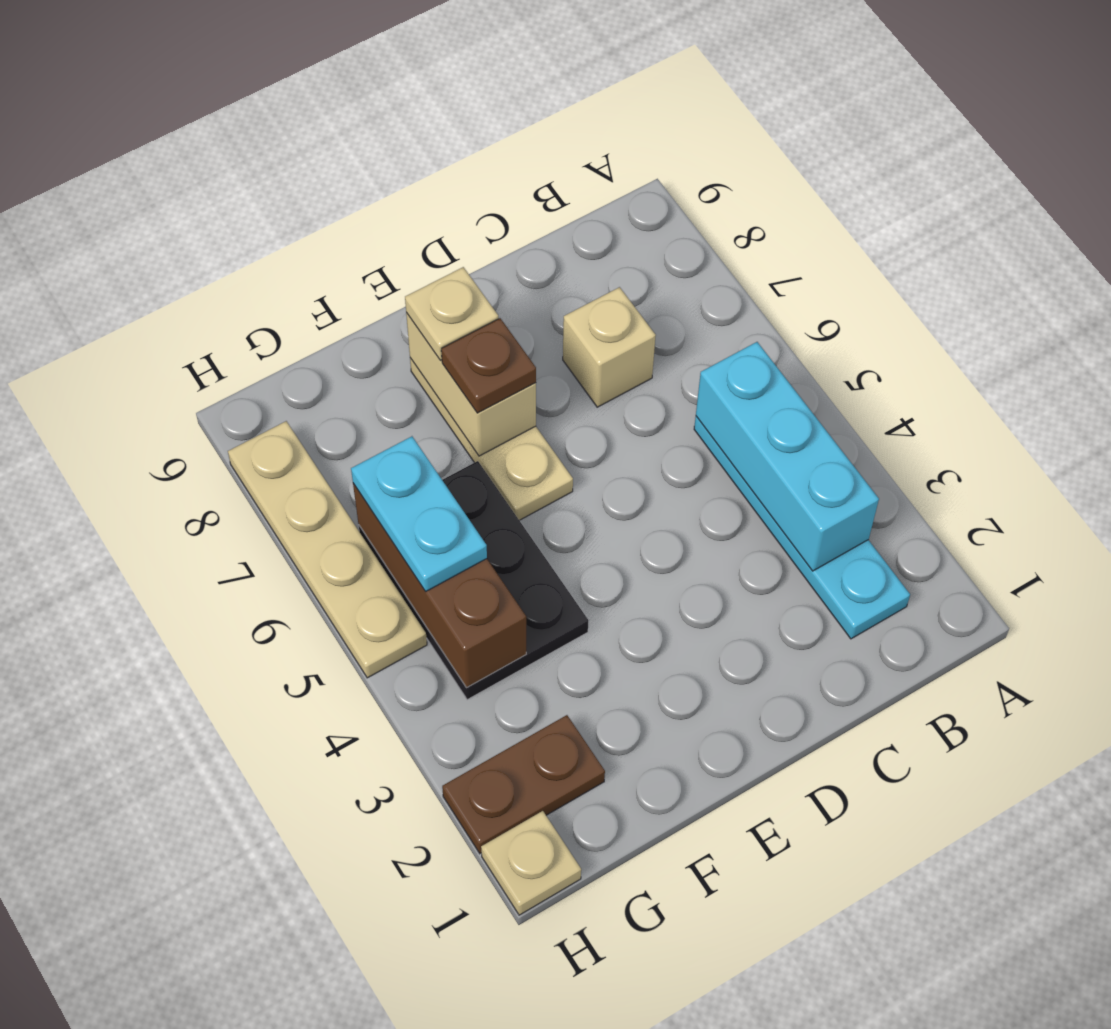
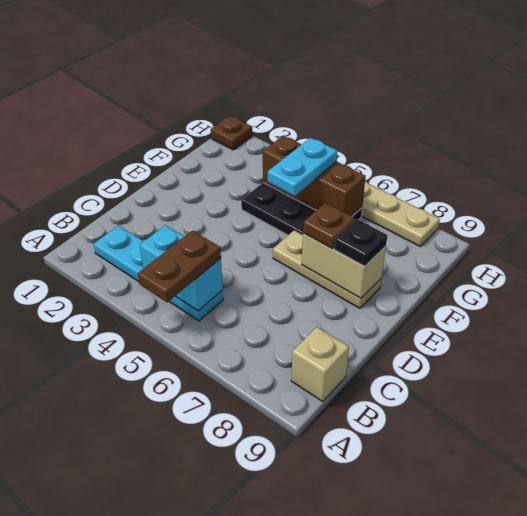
cyan brick B3:B5 level 2 -> cyan brick B4:B5 level 2
tan brick C7 level 1 -> tan brick B9 level 1
tan plate E8 level 3 -> black plate E8 level 3
brown plate G2:H2 level 1 -> brown plate A5:B5 level 3
cyan plate G5:G6 level 3 -> cyan plate F5:G5 level 3
tan plate H1 level 1 -> brown plate H1 level 1

